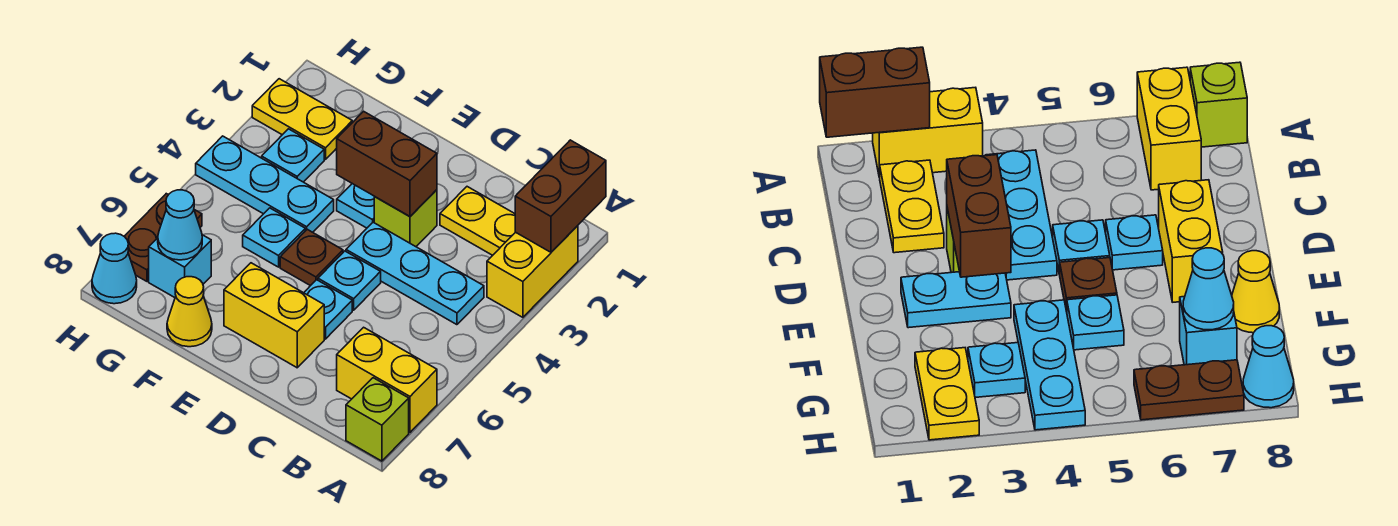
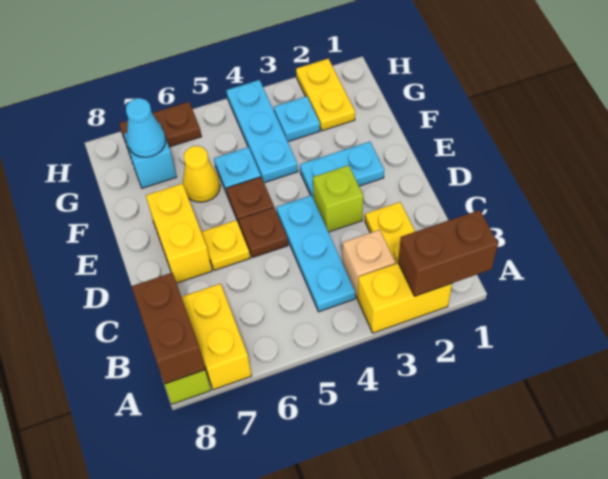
none -> tan brick B3 level 1
brown brick D3:E3 level 2 -> brown brick A8:B8 level 2
cyan plate D5 level 1 -> brown plate D5 level 1
cyan plate D6 level 1 -> yellow plate D6 level 1
yellow cone F8 level 1 -> yellow cone F6 level 1
cyan cone H8 level 1 -> none

